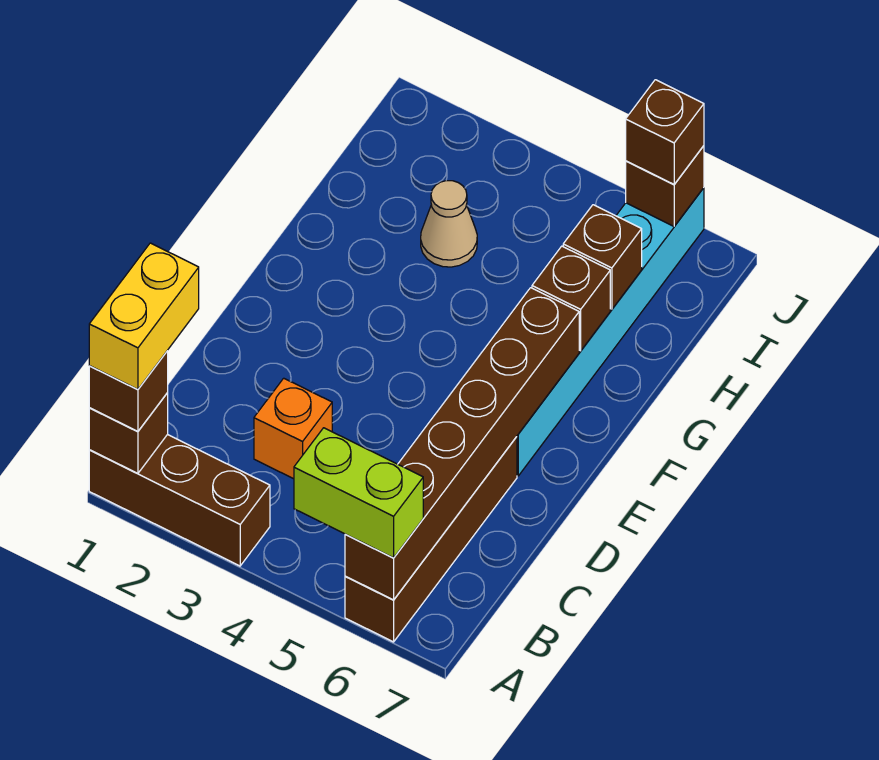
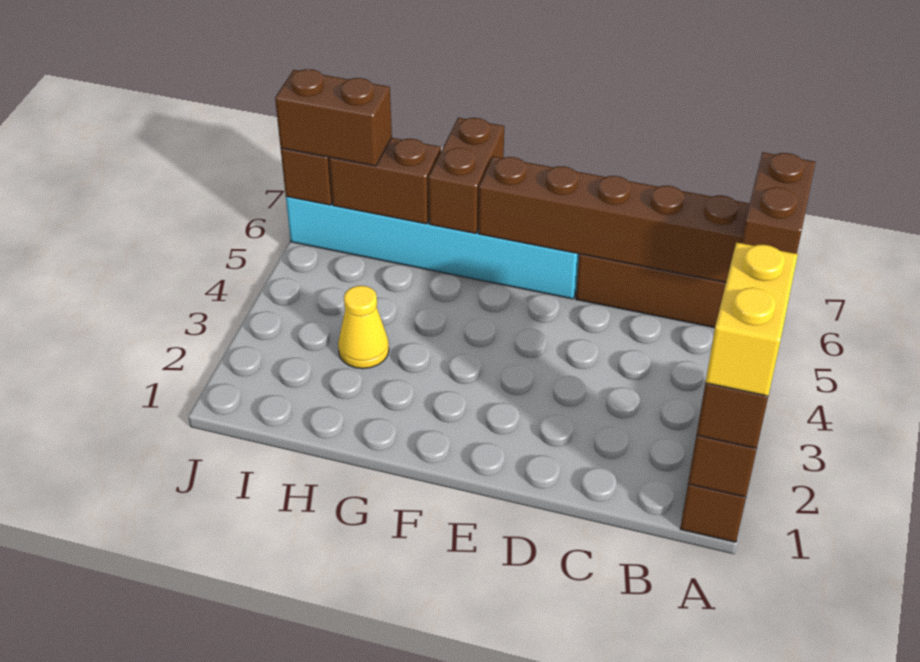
yellow brick A1:B1 level 4 -> yellow brick A1:A2 level 4
lime brick A5:A6 level 3 -> brown brick A5:A6 level 3
orange brick C3 level 1 -> none
brown brick G6 level 2 -> brown brick G6:G7 level 2
tan cone H3 level 1 -> yellow cone H3 level 1
brown brick H6 level 2 -> brown brick H6:I6 level 2
brown brick J6 level 3 -> brown brick I6:J6 level 3

